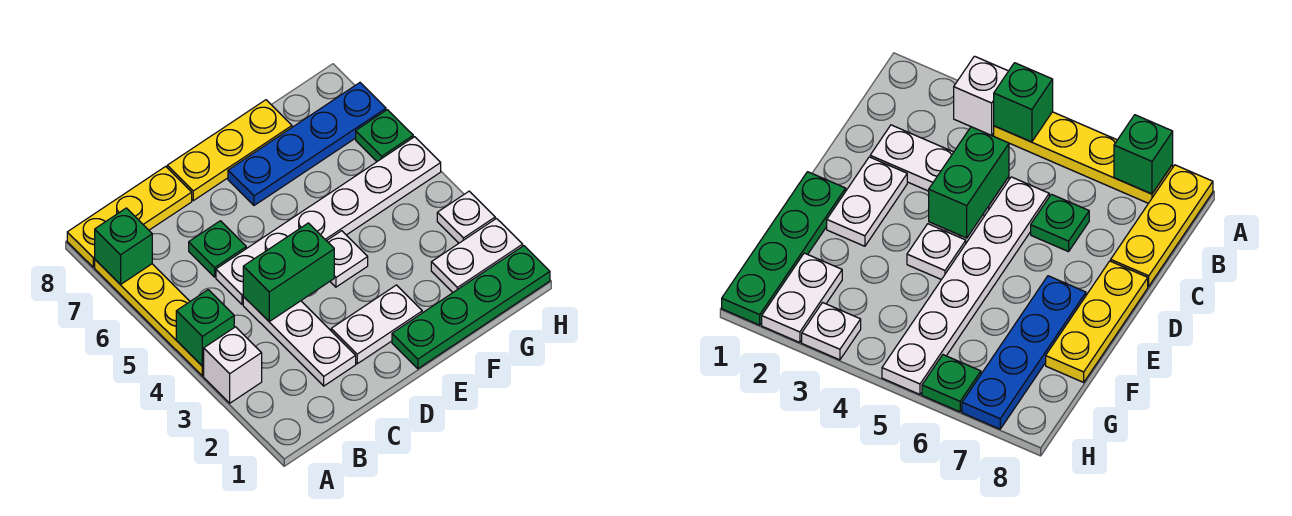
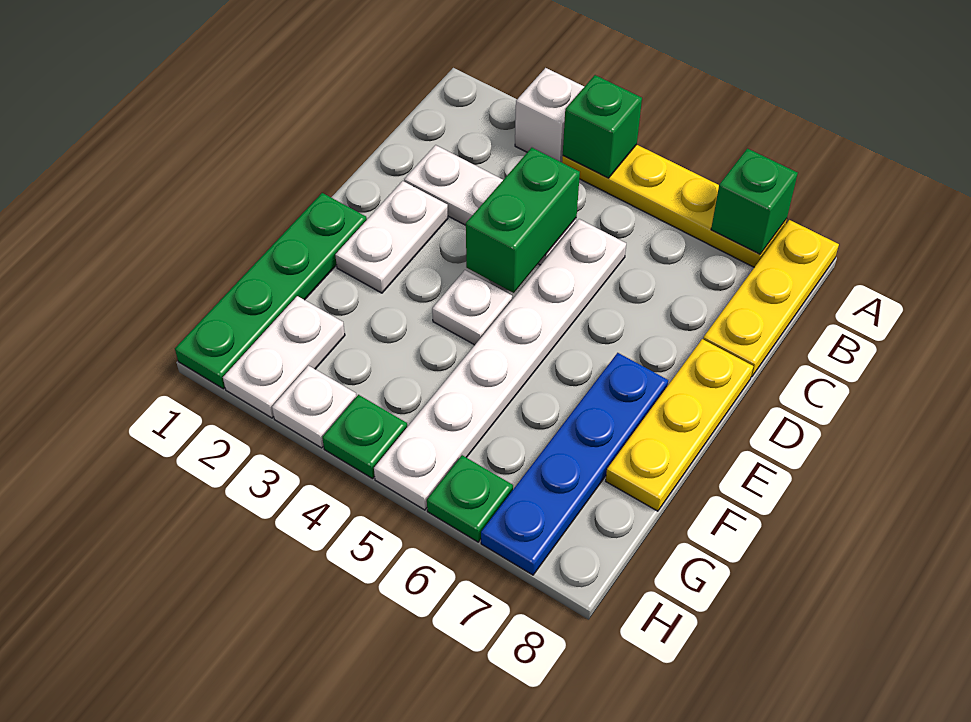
green plate C6 level 1 -> green plate H4 level 1

